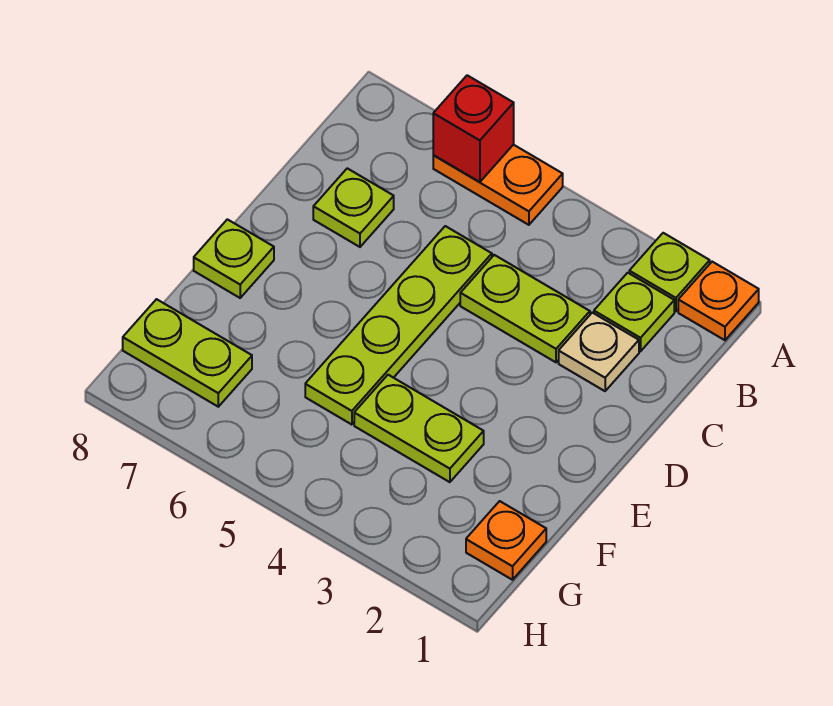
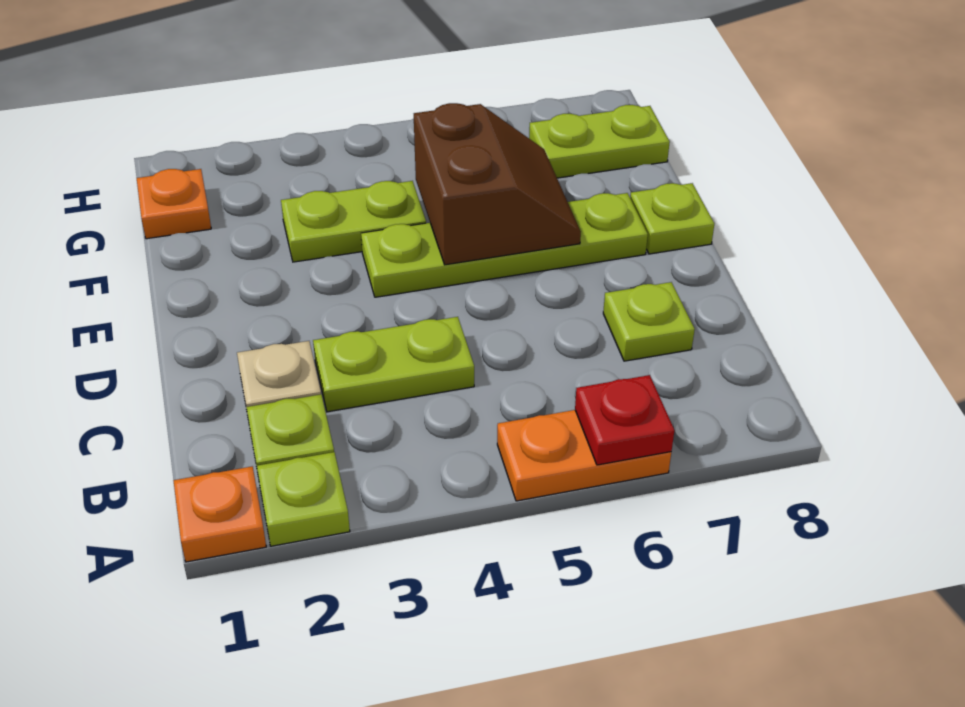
red brick A6 level 2 -> red plate A6 level 2
lime plate C5:F5 level 1 -> lime plate E4:E7 level 1
none -> brown slope E5:F6 level 2 top 5

